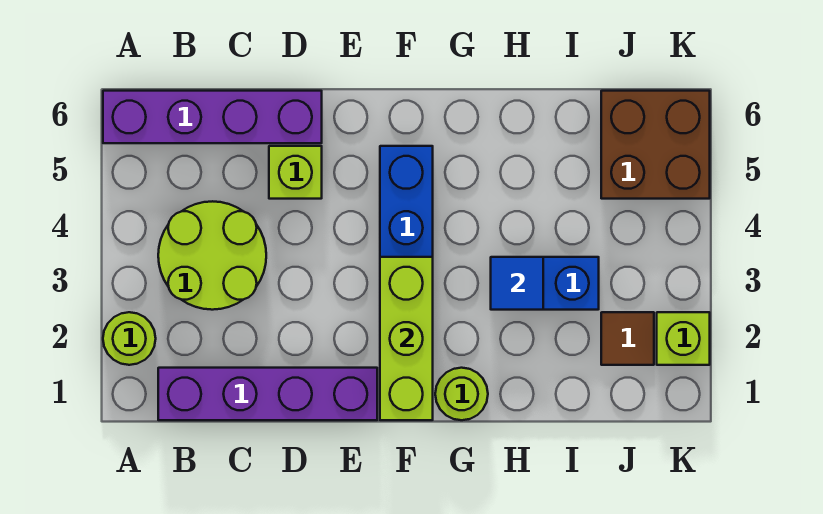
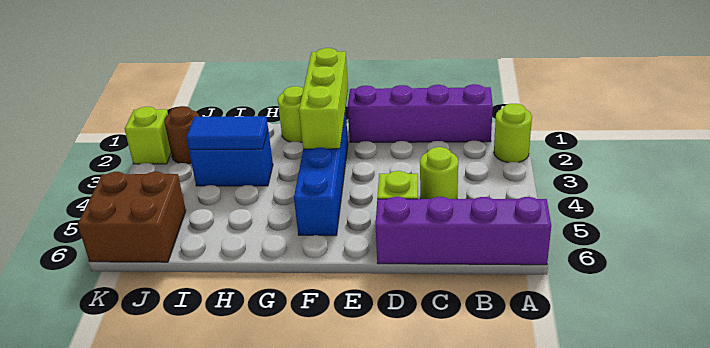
lime round brick B3:C4 level 1 -> lime round brick C4 level 1
blue tile H3 level 2 -> blue tile H3:I3 level 2
brown tile J2 level 1 -> brown round brick J2 level 1

